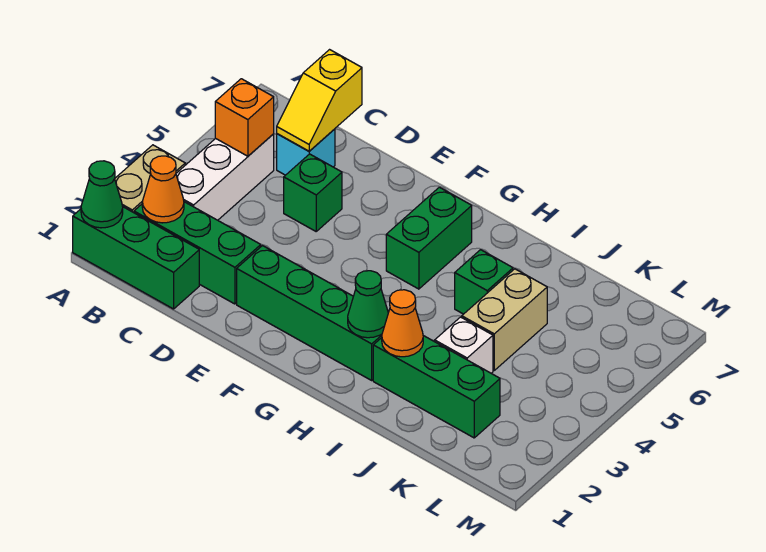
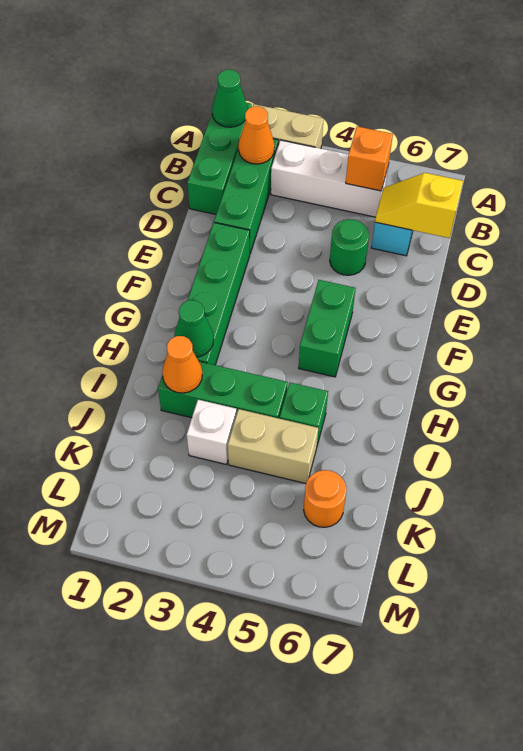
green brick D5 level 1 -> green round brick D5 level 1
green brick G5:G6 level 1 -> green brick F5:G5 level 1
green brick I2:K2 level 1 -> green brick I2:I4 level 1
none -> orange round brick K6 level 1

